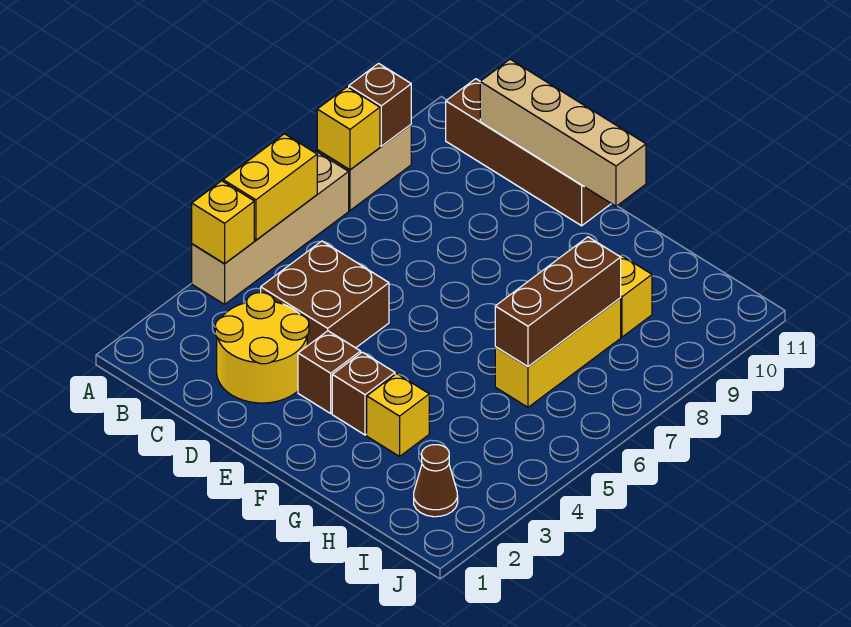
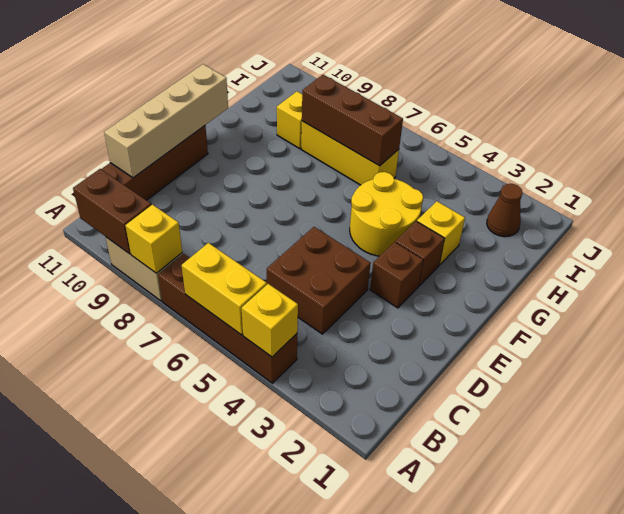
tan brick A4:A7 level 1 -> brown brick A4:A7 level 1
brown brick A9 level 2 -> brown brick A9:A10 level 2
yellow round brick C2:D3 level 1 -> yellow round brick F4:G5 level 1

